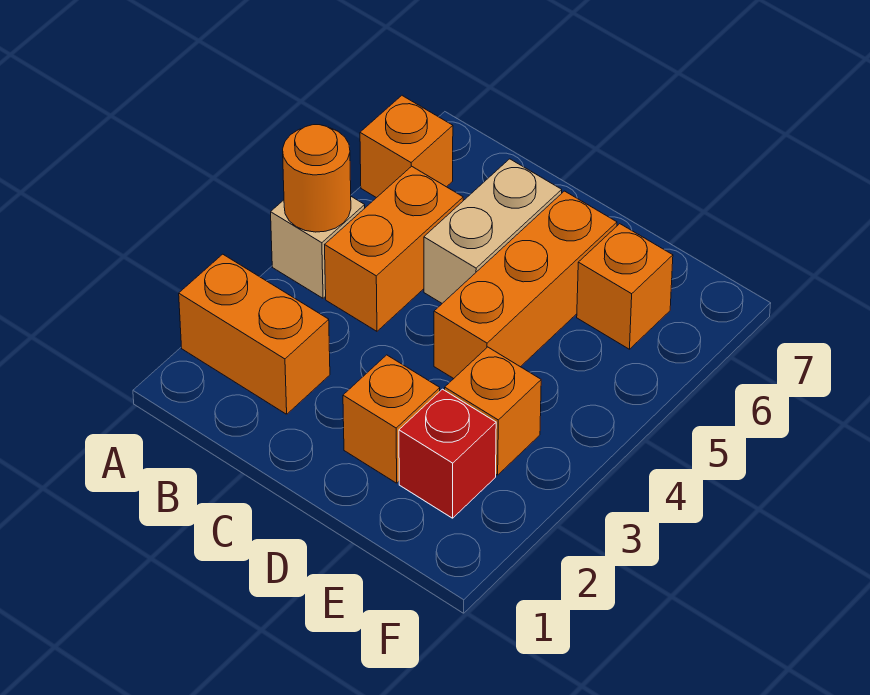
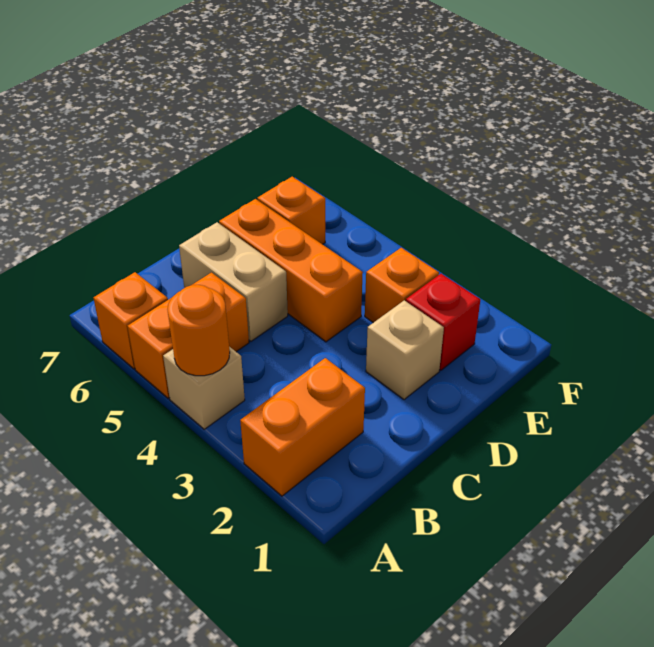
orange brick B4:B5 level 1 -> orange brick A5:B5 level 1
orange brick D2 level 1 -> tan brick D2 level 1

